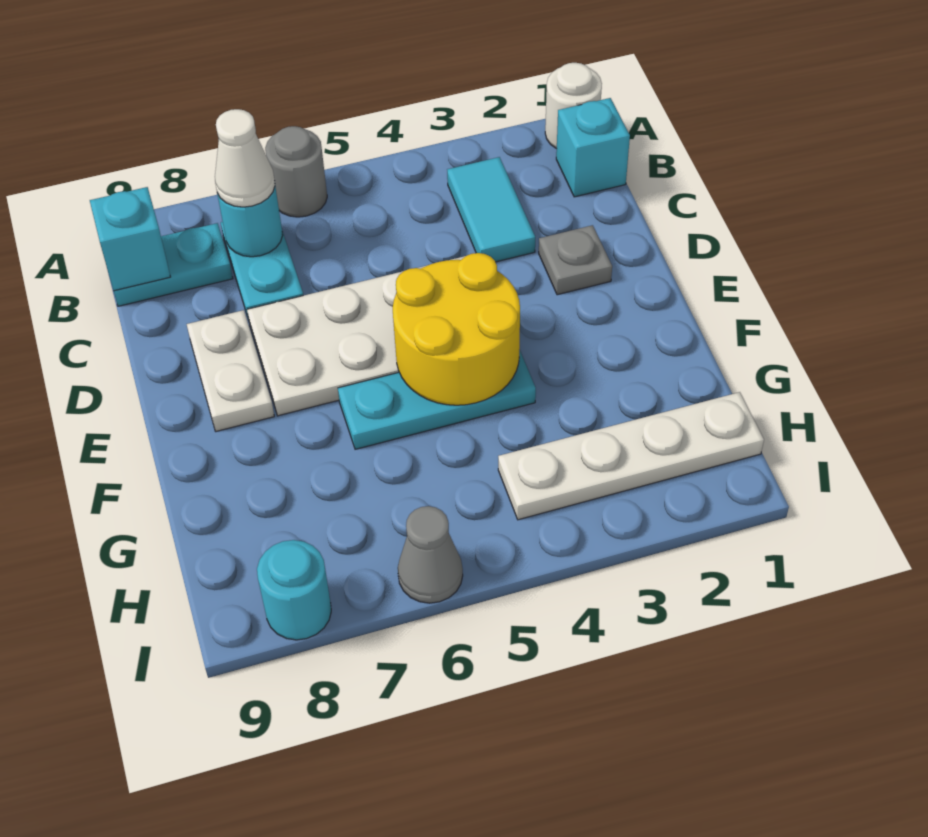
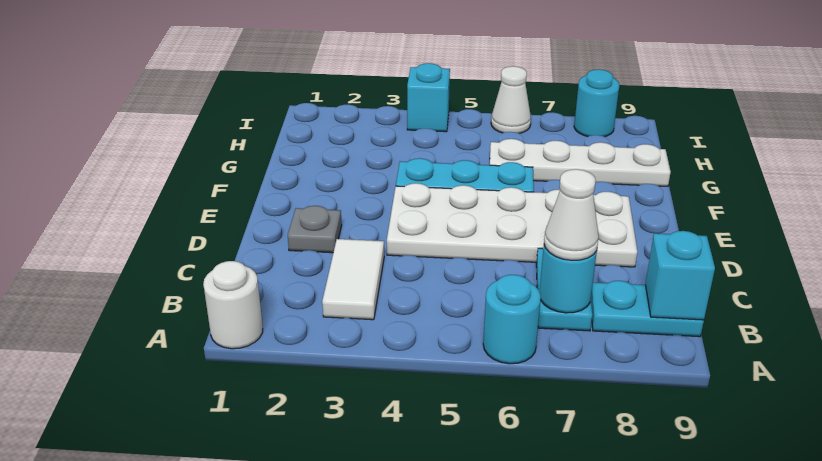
grey round brick A6 level 1 -> cyan round brick A6 level 1
cyan brick B1 level 1 -> cyan brick I4 level 1
cyan tile B3:C3 level 1 -> white tile B3:C3 level 1
yellow round brick E4:F5 level 2 -> none
white plate H1:H4 level 1 -> white plate G6:G9 level 1
grey cone I6 level 1 -> white cone I6 level 1

